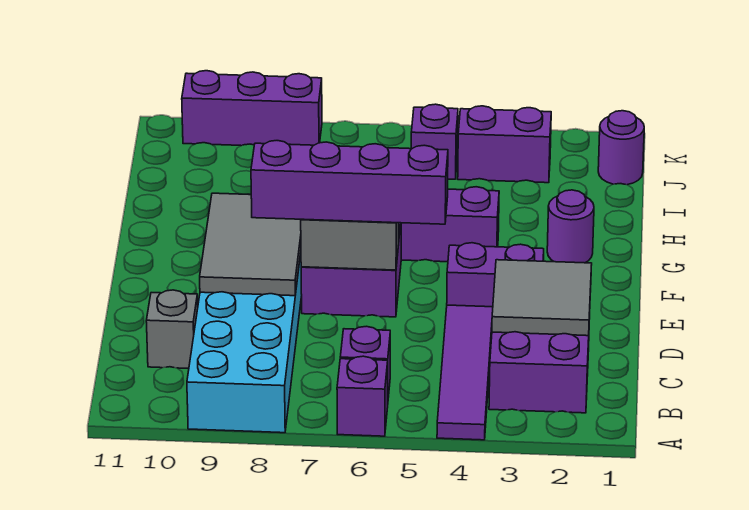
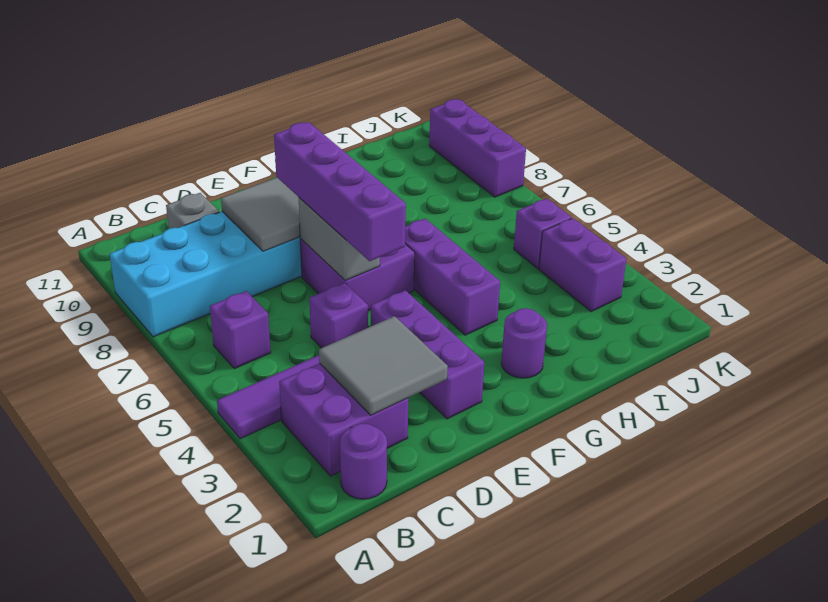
purple brick A6 level 1 -> purple brick D5 level 1
purple brick E3:E4 level 1 -> purple brick E2:E4 level 1
purple round brick J1 level 1 -> purple round brick B1 level 1

